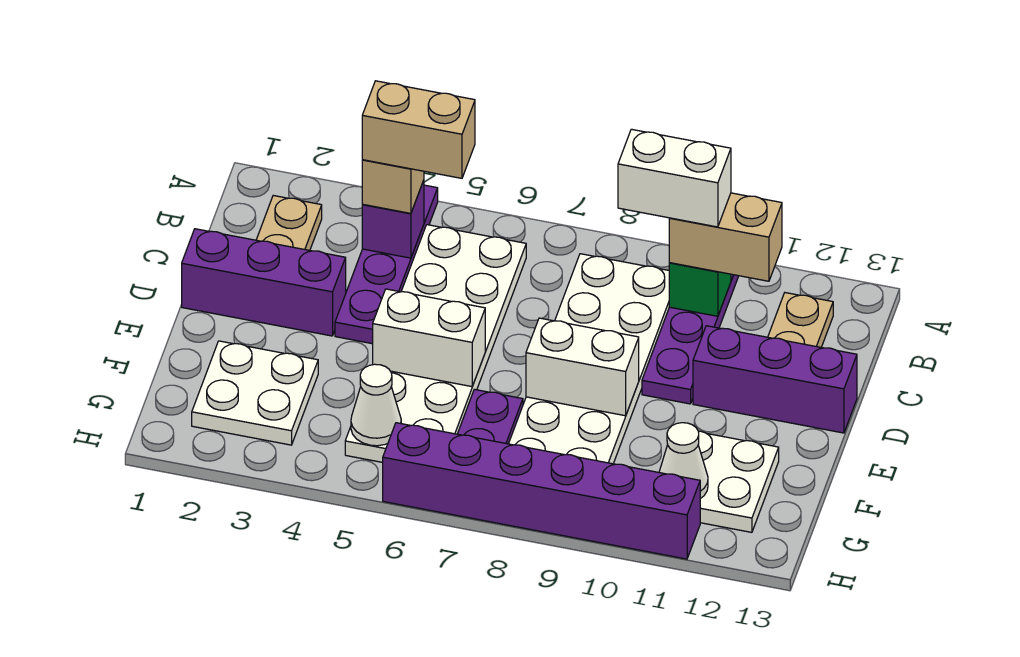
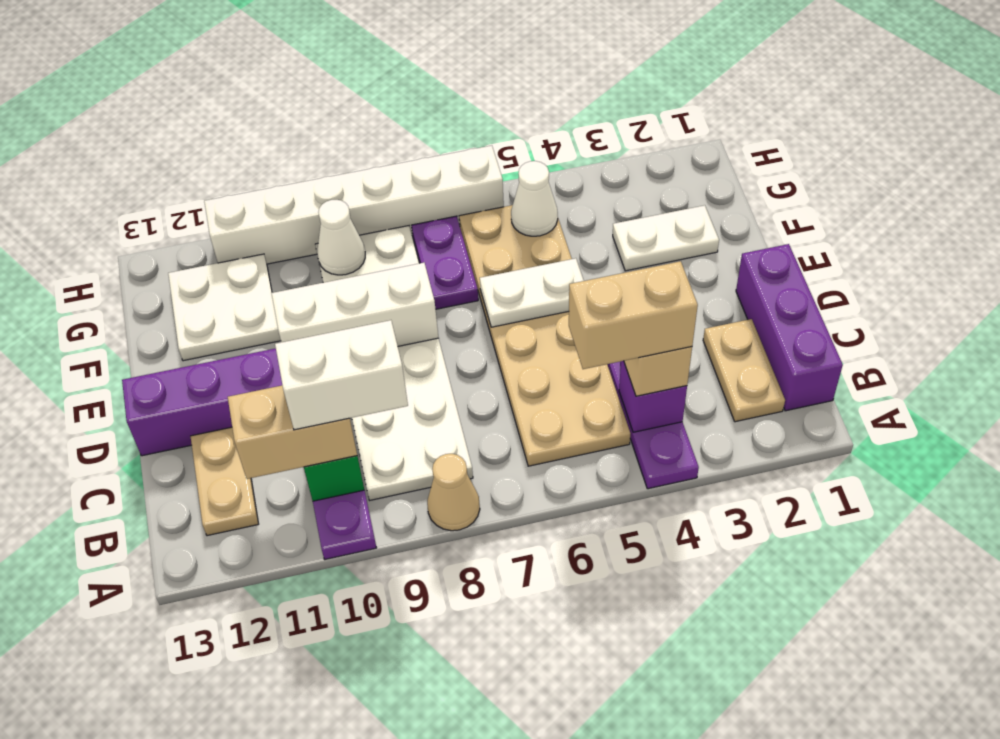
none -> tan cone A8 level 1
white plate B5:G6 level 1 -> tan plate B5:G6 level 1
purple brick D1:D3 level 1 -> purple brick B1:D1 level 1
white brick E5:E6 level 2 -> white plate E5:E6 level 2
white brick E8:E9 level 2 -> white brick E8:E10 level 2
white plate F2:G3 level 1 -> white plate F2:F3 level 1
white cone G11 level 2 -> white cone G9 level 2
purple brick H6:H11 level 1 -> white brick H6:H11 level 1

